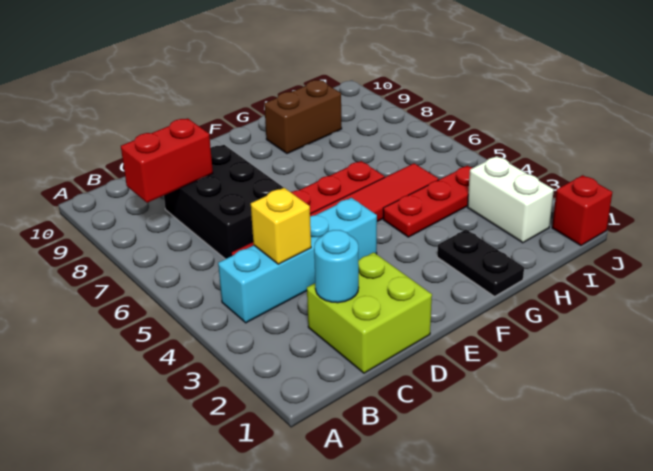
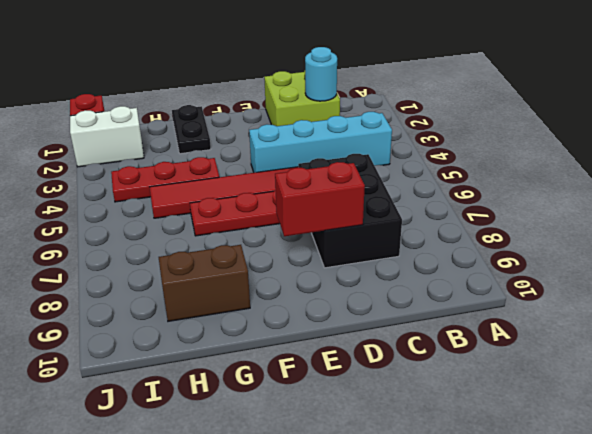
red brick B8:C8 level 2 -> red brick D8:E8 level 2
yellow brick C4 level 2 -> none
white brick I2:I3 level 1 -> white brick I2:J2 level 1

